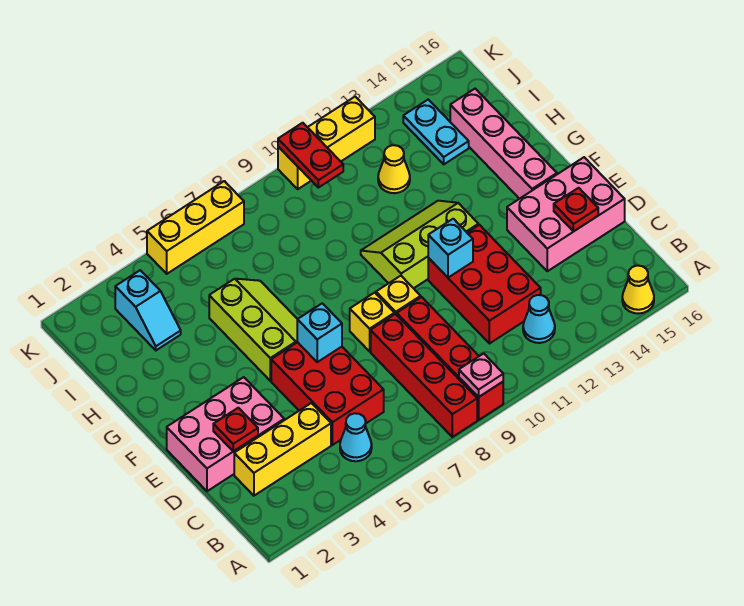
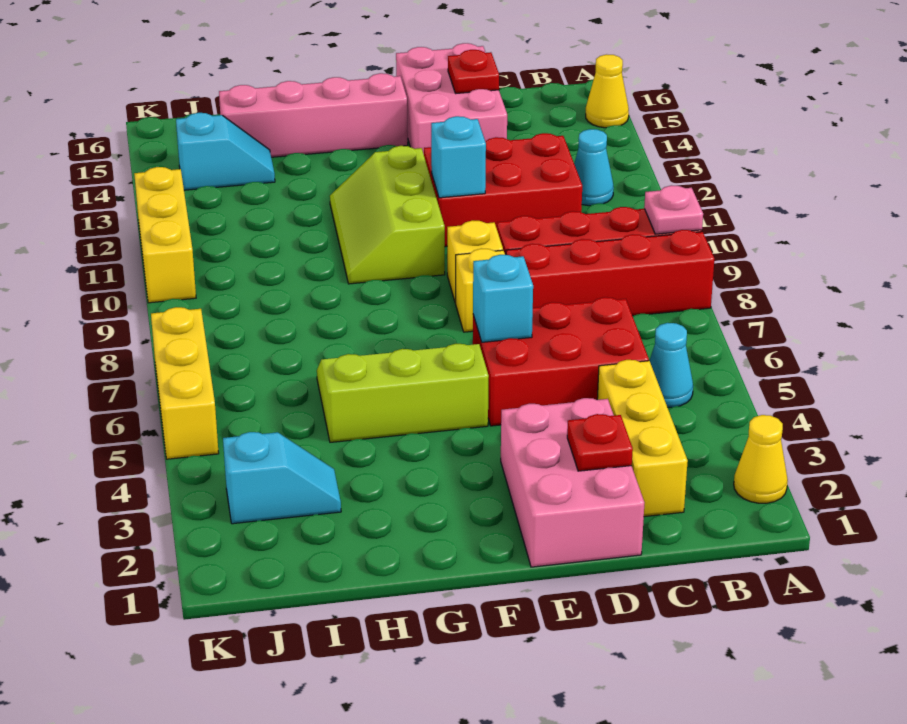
yellow cone I12 level 1 -> yellow cone A2 level 1
cyan plate I14:J14 level 1 -> cyan slope I14:J14 level 1 top J
red plate J10:K10 level 2 -> none

